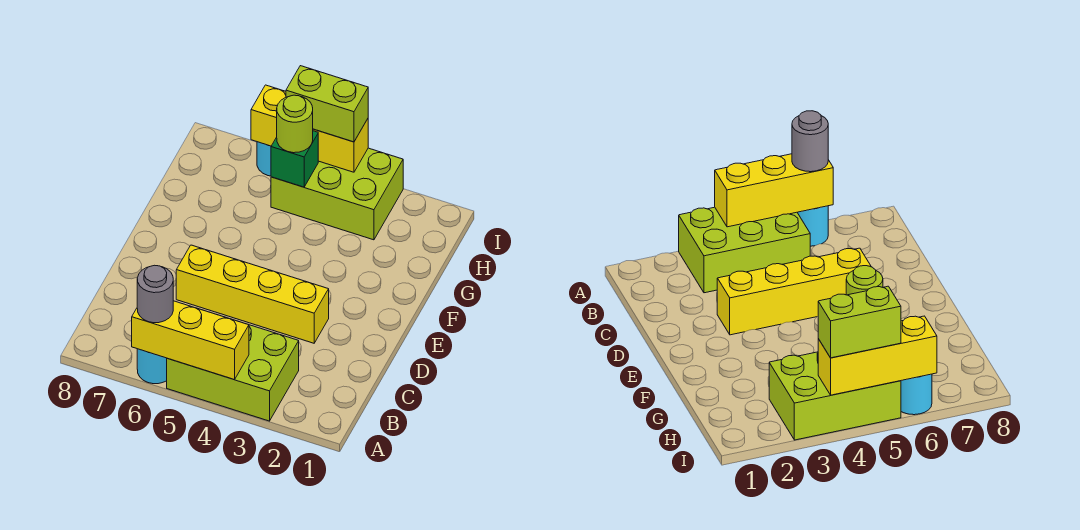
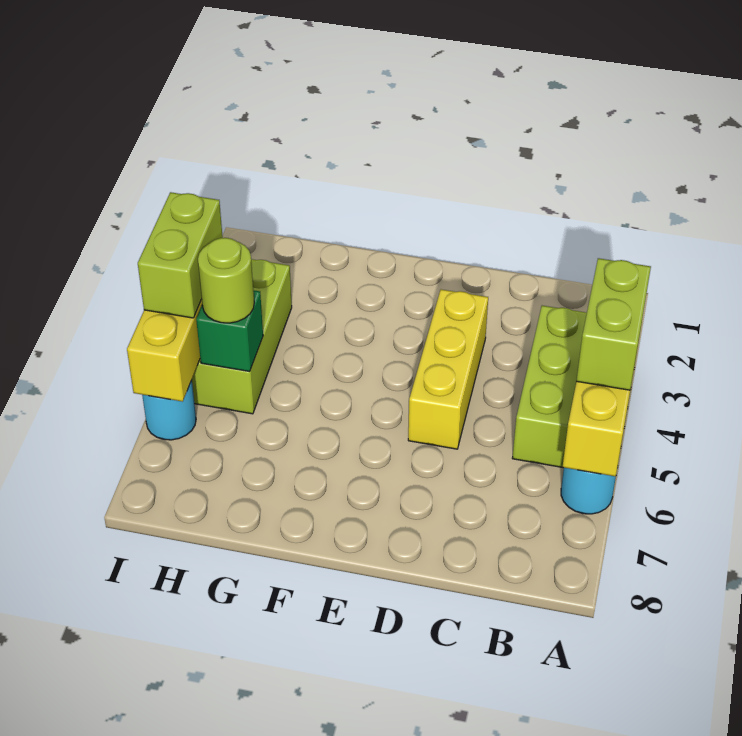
none -> lime brick A4:A5 level 3
grey round brick A6 level 3 -> none
yellow brick D3:D6 level 1 -> yellow brick D3:D5 level 1

